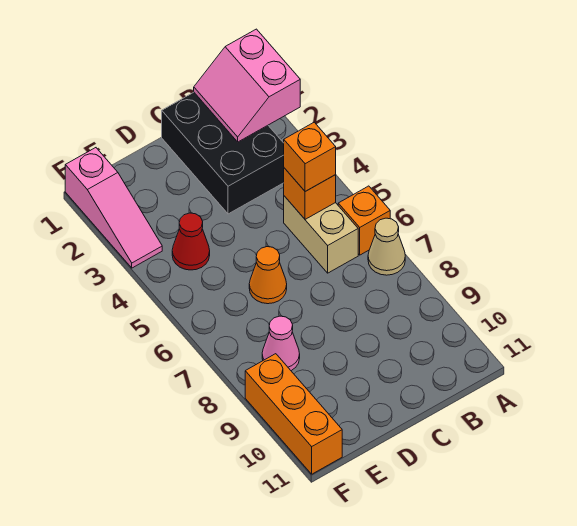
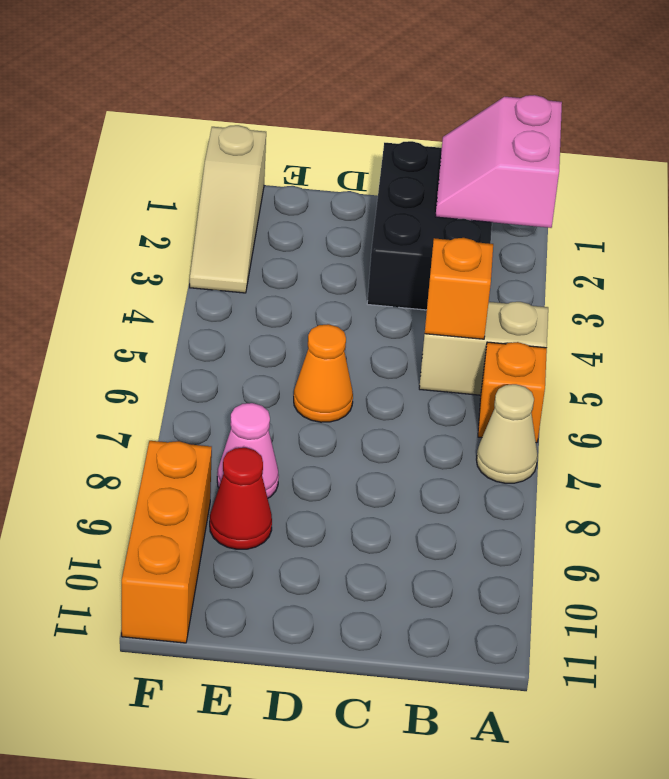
tan brick B5:B6 level 1 -> tan brick A5:B5 level 1
orange brick B5 level 3 -> none
red cone E4 level 1 -> red cone E9 level 1
pink slope F1:F3 level 1 top 1 -> tan slope F1:F3 level 1 top 1

